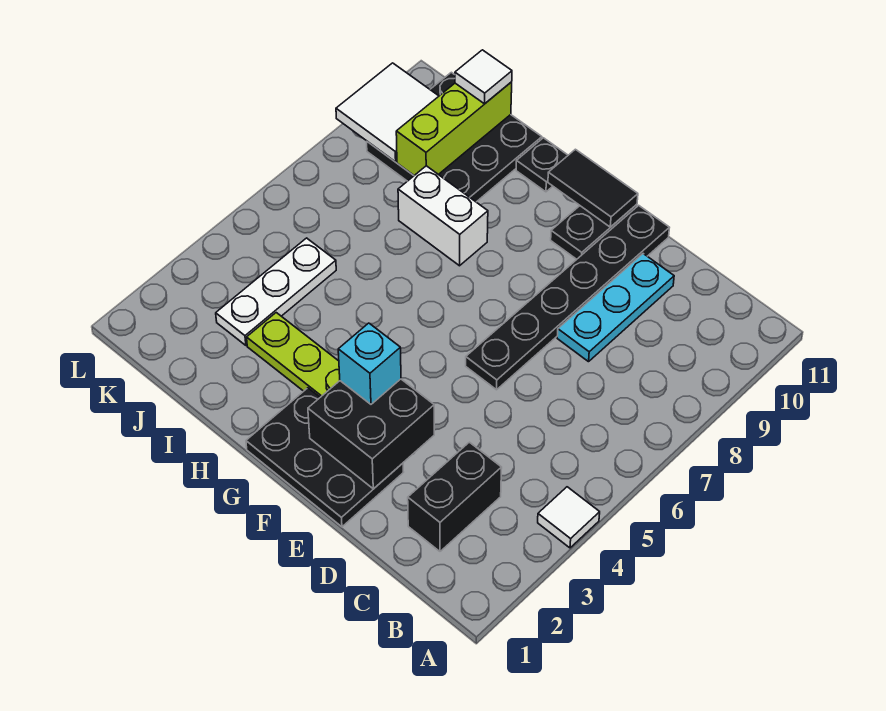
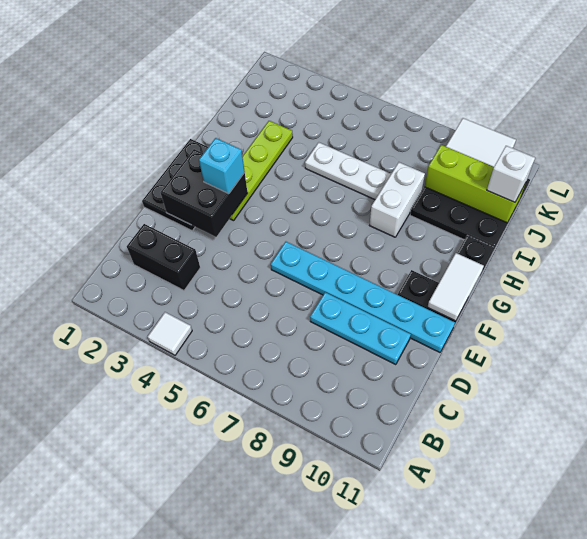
black plate E6:E11 level 1 -> cyan plate E6:E11 level 1
black tile F11:G11 level 2 -> white tile F11:G11 level 2
white plate J3:J5 level 1 -> white plate I5:I7 level 1
white tile J11 level 3 -> white brick J11 level 3

